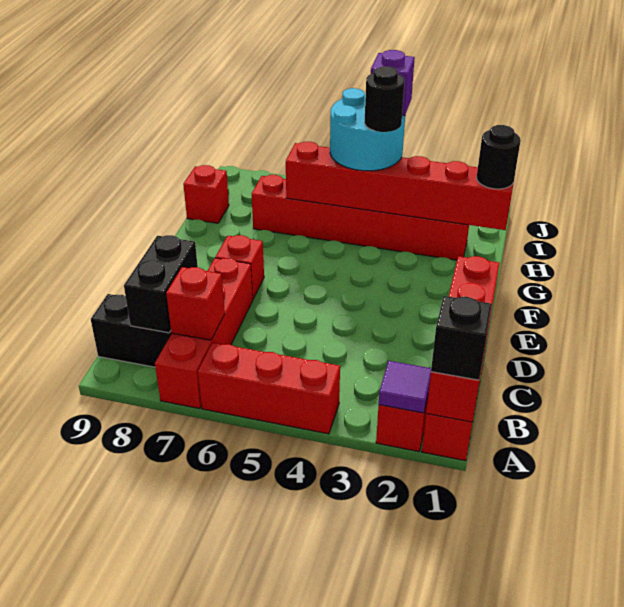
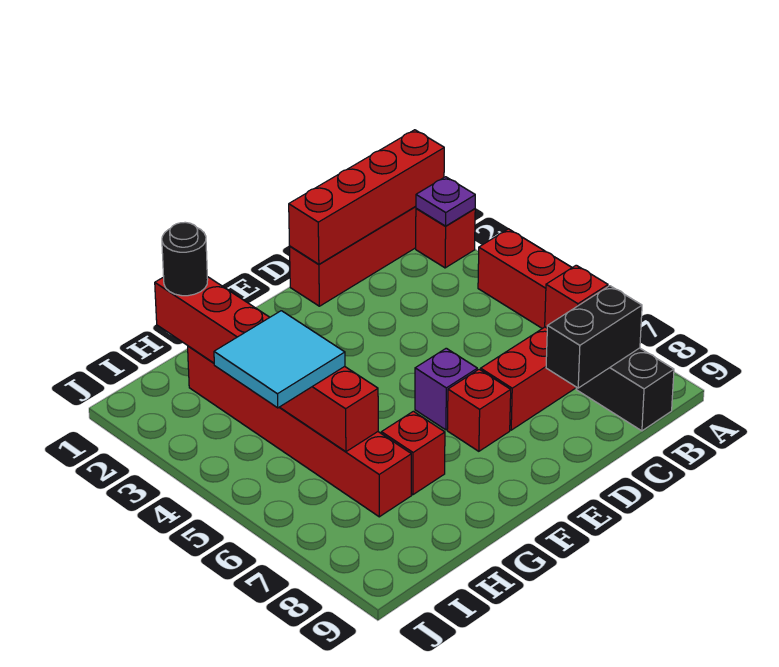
black brick A1 level 3 -> none
purple tile A2 level 2 -> purple plate A2 level 2
cyan round brick H4:I5 level 3 -> cyan tile H4:I5 level 3
black round brick H4 level 4 -> none
red brick H9 level 1 -> red brick G7 level 1
purple brick I4 level 4 -> purple brick E6 level 1

